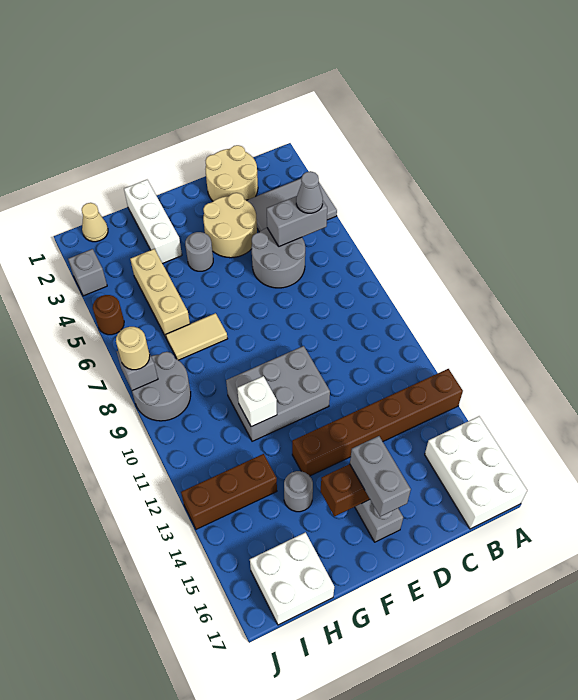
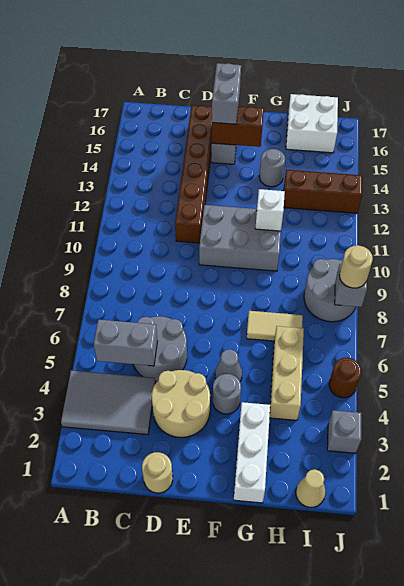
brown brick A13:F13 level 1 -> brown brick D11:D16 level 1
white brick A15:B17 level 1 -> none
grey cone B5 level 3 -> grey cone F5 level 1
tan round brick C1:D2 level 1 -> tan round brick D1 level 1

